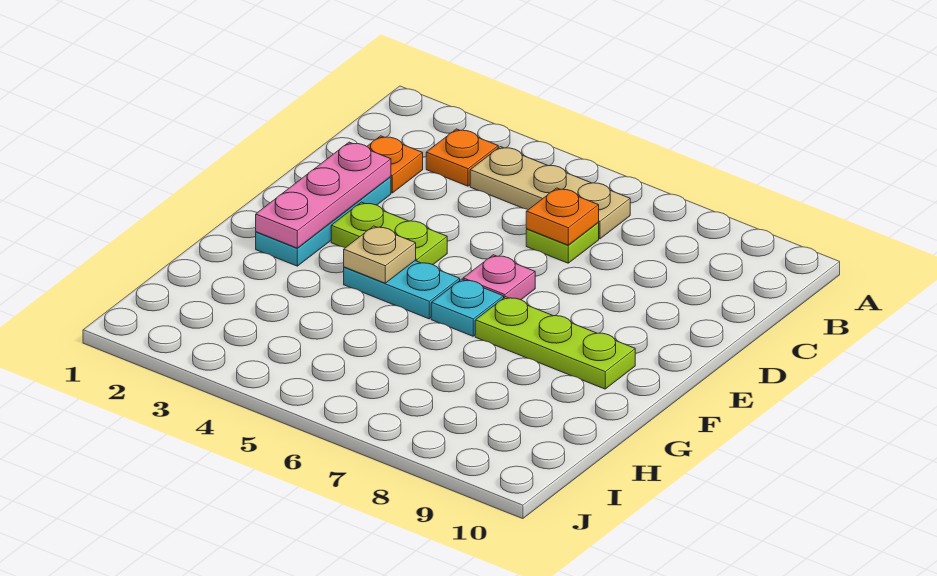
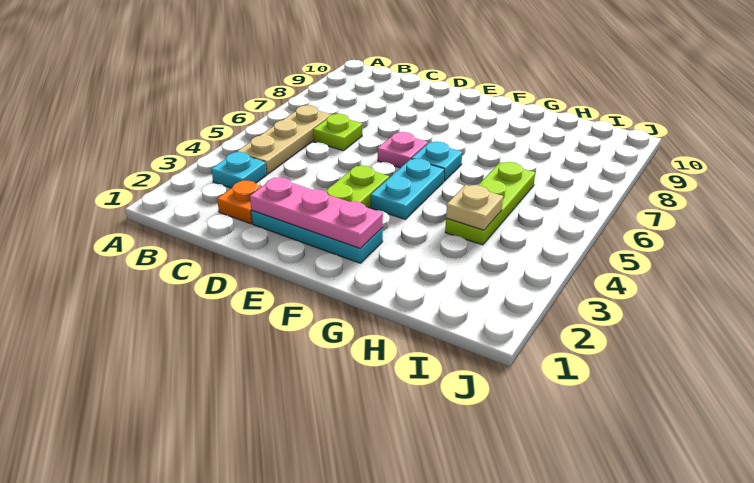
orange plate B3 level 1 -> cyan plate B3 level 1
orange plate C6 level 2 -> none
tan plate F4 level 2 -> tan plate H4 level 2
lime plate F7:F9 level 1 -> lime plate H4:H6 level 1

